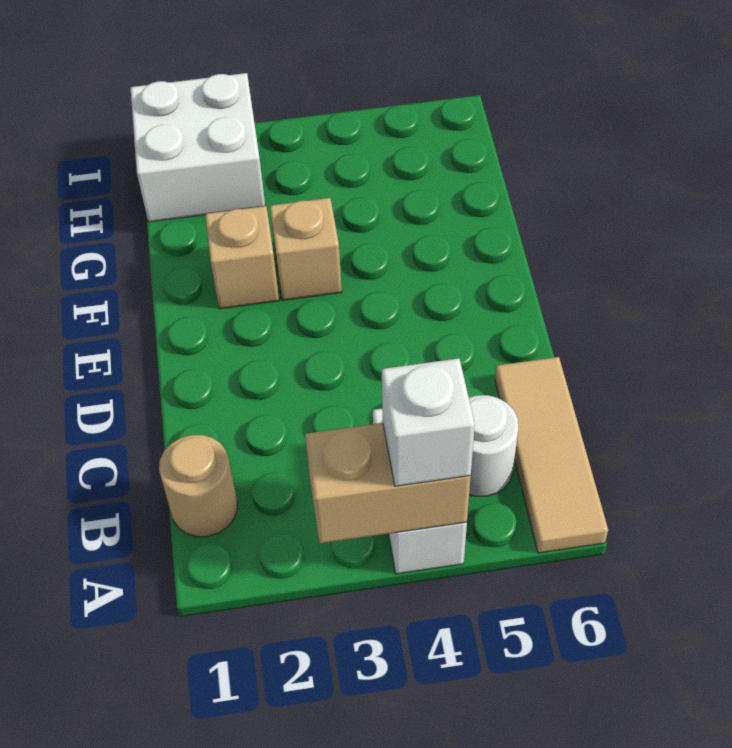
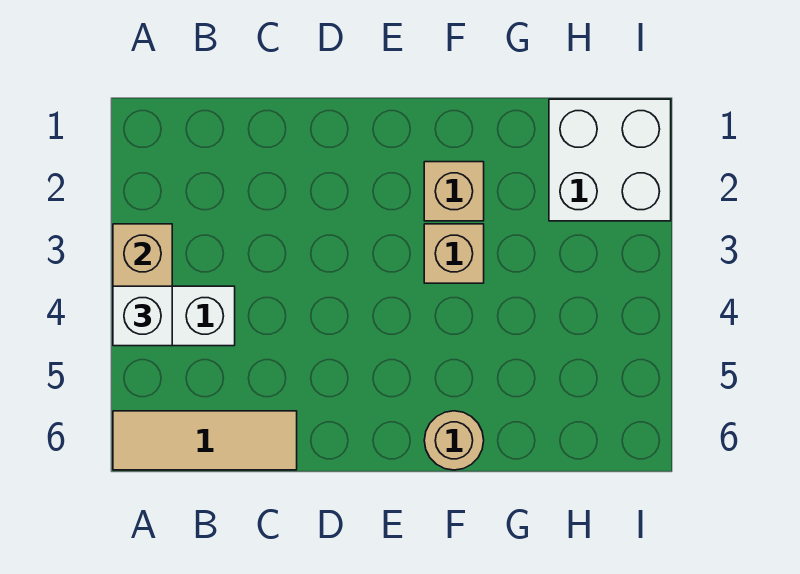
tan round brick B1 level 1 -> tan round brick F6 level 1
white round brick B5 level 1 -> none

